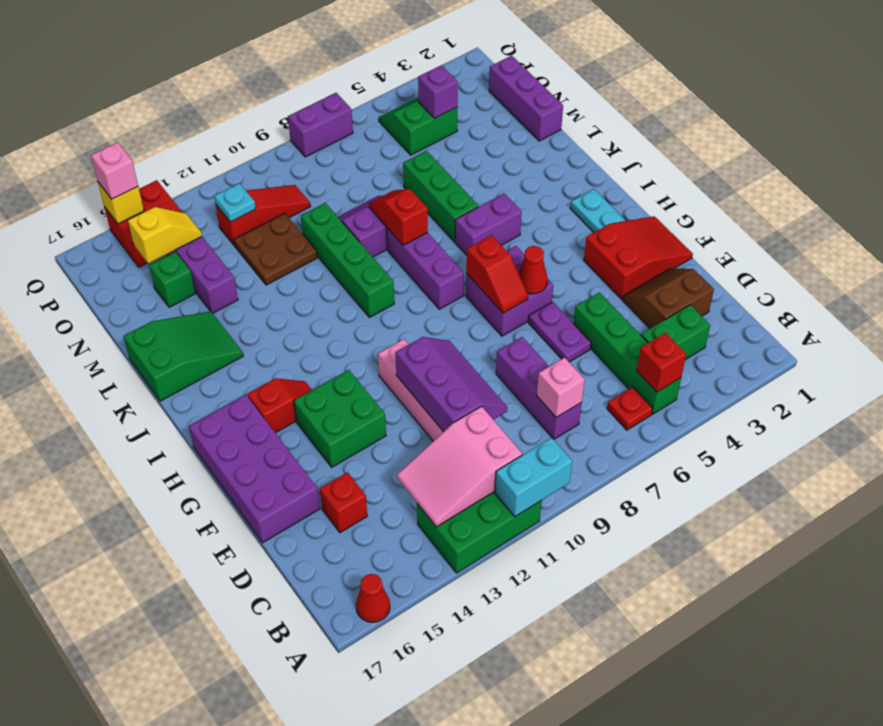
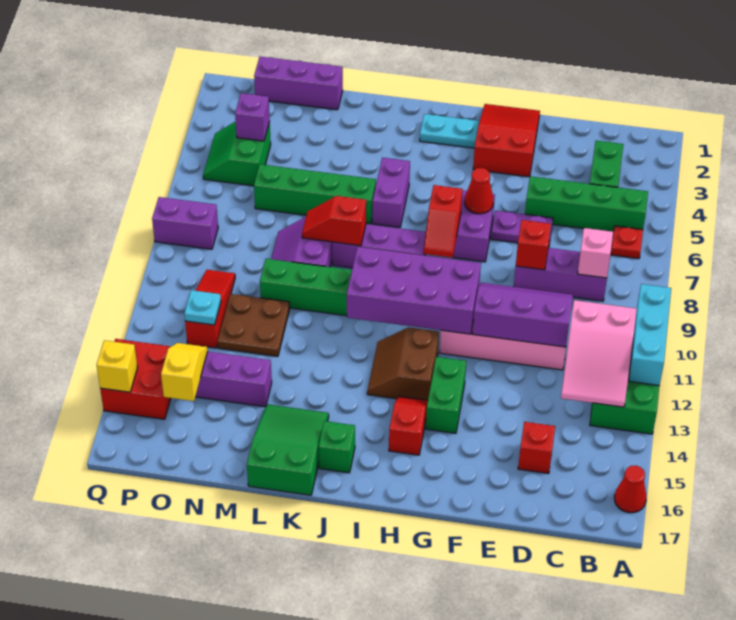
cyan brick A10:A11 level 2 -> cyan brick A10:A12 level 2
red brick B5 level 2 -> red brick E8 level 2
brown slope D2:E3 level 1 top D -> brown slope H12:I13 level 1 top H
purple brick E16:H17 level 1 -> purple brick G10:J11 level 2
green brick F13:G14 level 1 -> green brick G13:G14 level 1
red slope G7:H7 level 2 top H -> red slope H7:H8 level 2 top 7
green brick K6:M6 level 1 -> green brick K6:N6 level 1
green brick N15 level 1 -> green brick J16 level 1
purple brick Q7:Q8 level 1 -> purple brick P8:Q8 level 1
pink brick Q15 level 3 -> none

